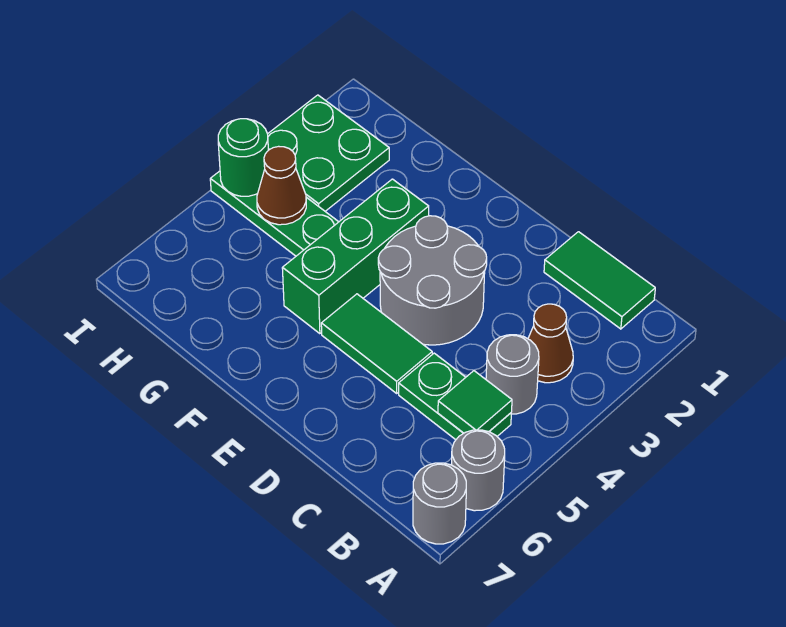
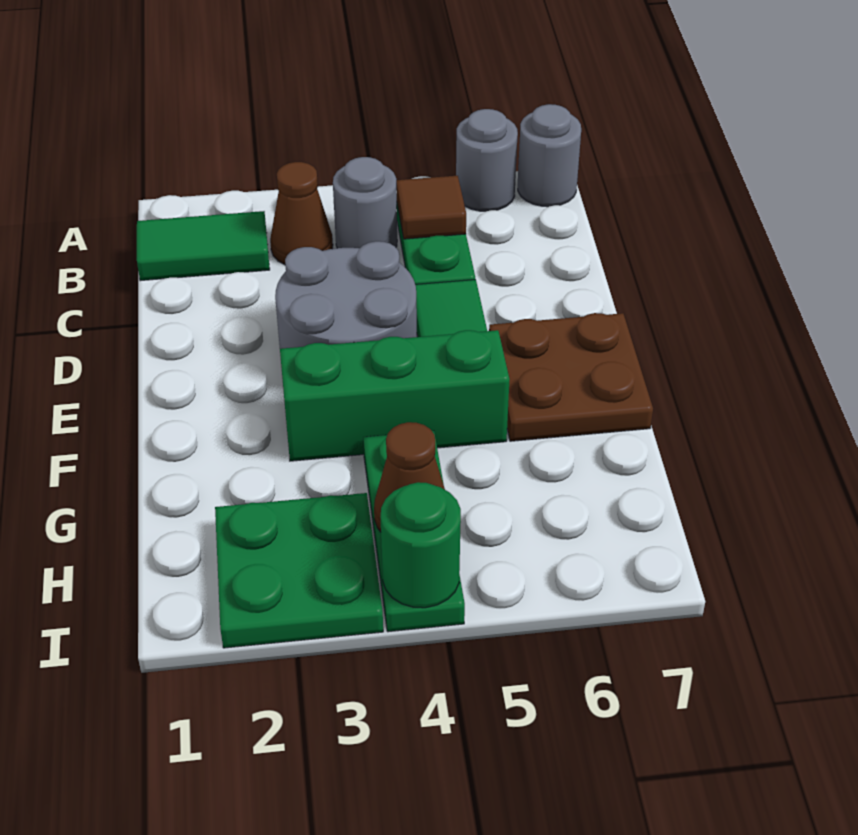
green tile B1:C1 level 1 -> green tile B1:B2 level 1
green tile B5 level 2 -> brown tile B5 level 2
none -> brown plate E6:F7 level 1

